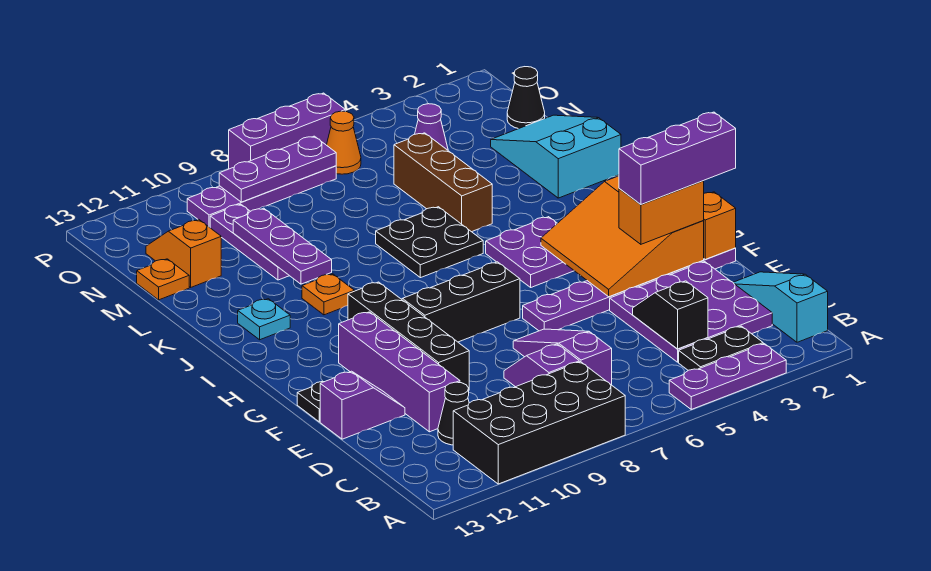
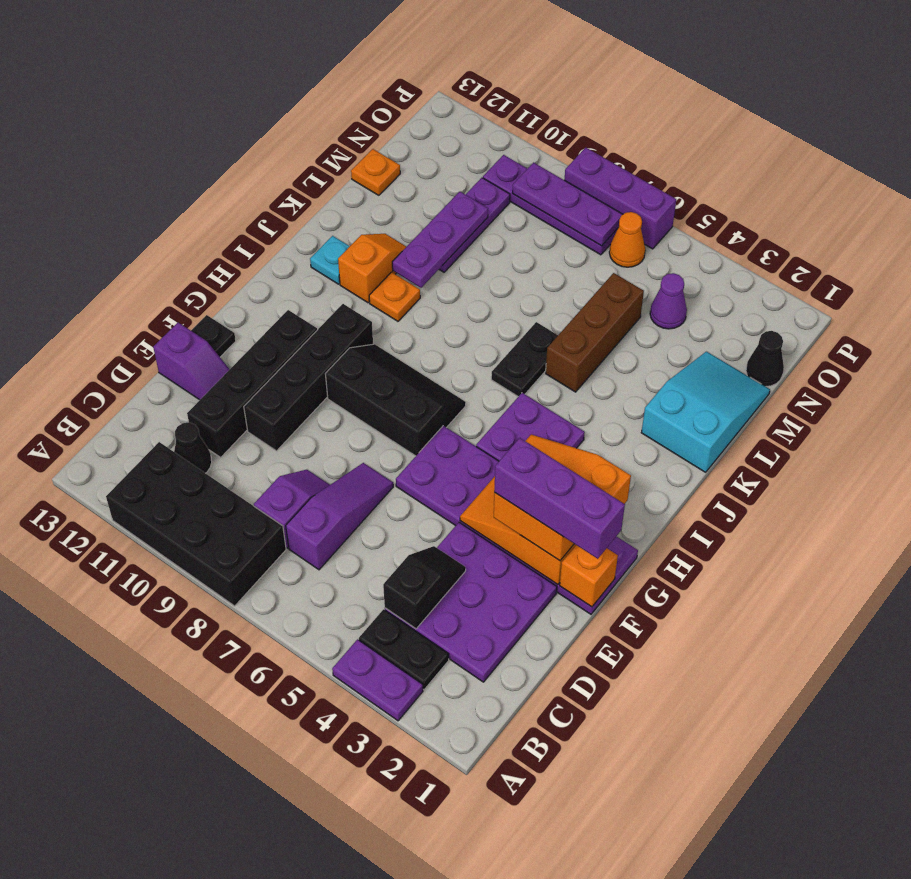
purple plate A3:A5 level 1 -> purple plate A3:A4 level 1
cyan slope B1:D1 level 1 top B -> none
purple brick D11:G11 level 1 -> black brick D11:G11 level 1
purple plate F1:F6 level 1 -> purple plate F1:G6 level 1
black plate J6:K7 level 1 -> black plate J6:K6 level 1
orange slope M12:N12 level 1 top M -> orange slope J11:K11 level 1 top J

